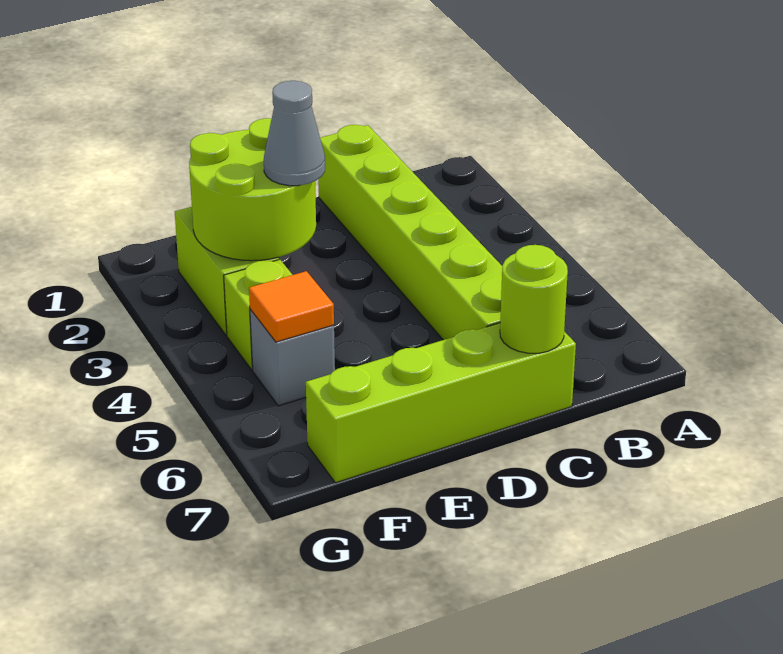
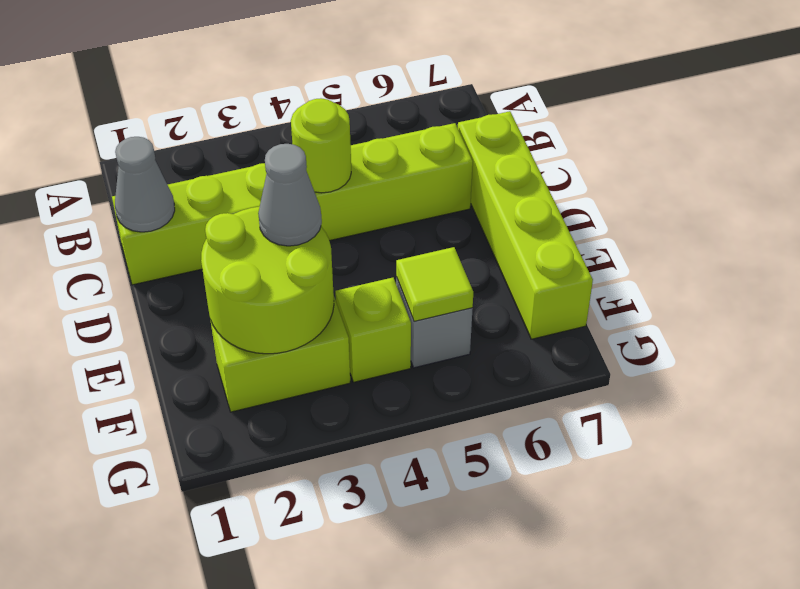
none -> grey cone C1 level 2
lime round brick C7 level 2 -> lime round brick C4 level 2
orange tile F5 level 2 -> lime tile F5 level 2

